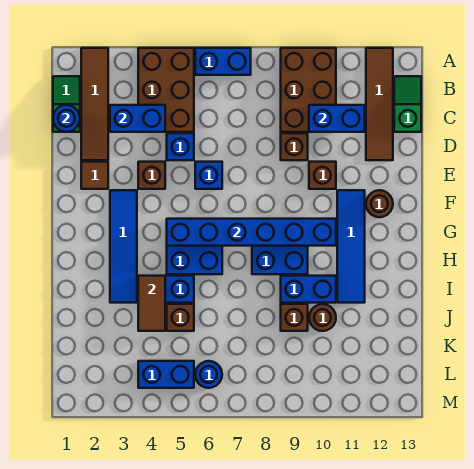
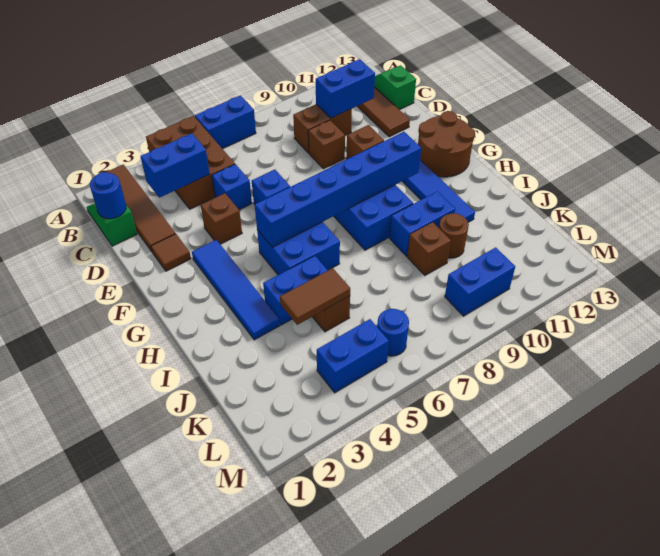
brown brick A9:C10 level 1 -> brown brick C9:C10 level 1
brown round brick F12 level 1 -> brown round brick F12:G13 level 1
brown tile I4:J4 level 2 -> brown tile J4:J5 level 2
none -> blue brick L9:L10 level 1

